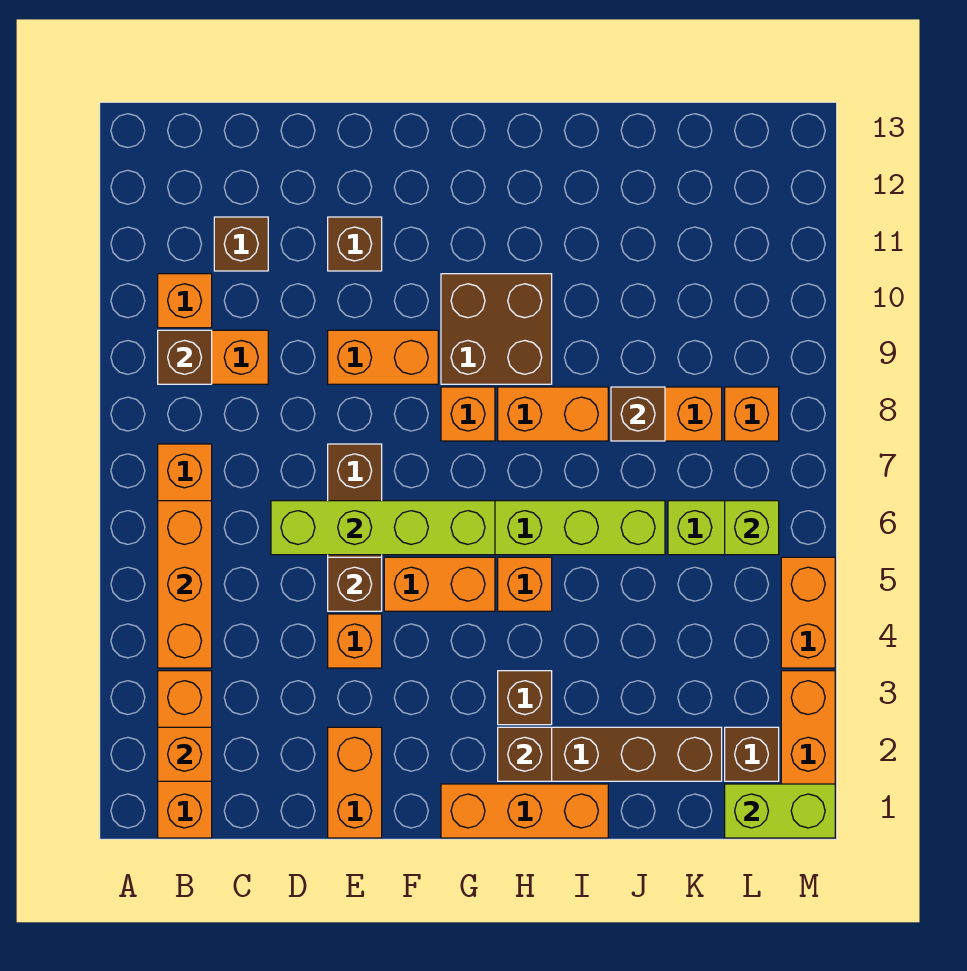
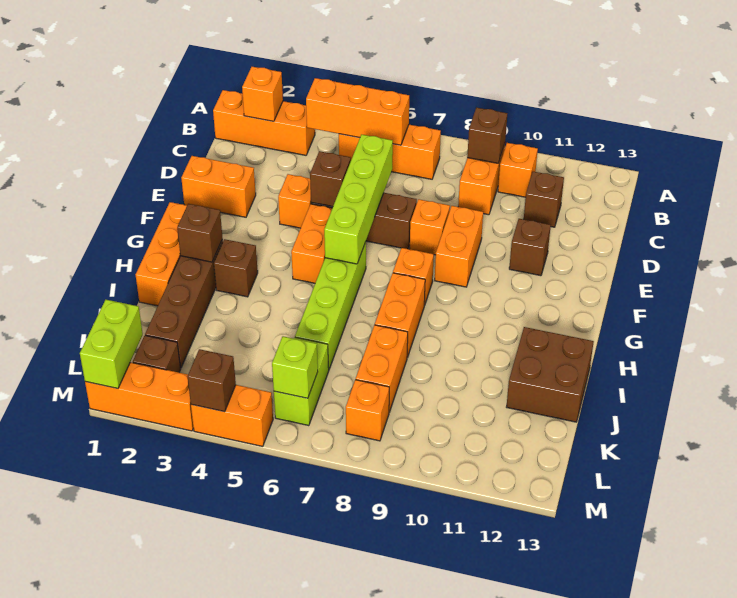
brown brick G9:H10 level 1 -> brown brick I12:J13 level 1
orange brick H5 level 1 -> orange brick E8 level 1
brown brick J8 level 2 -> brown brick M4 level 2

